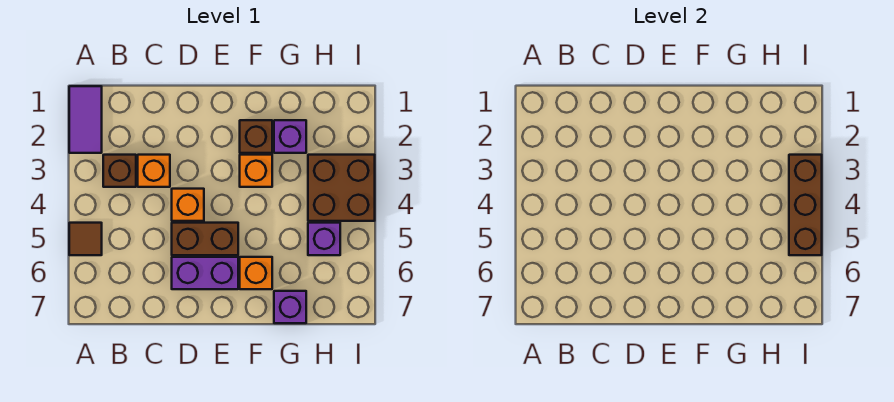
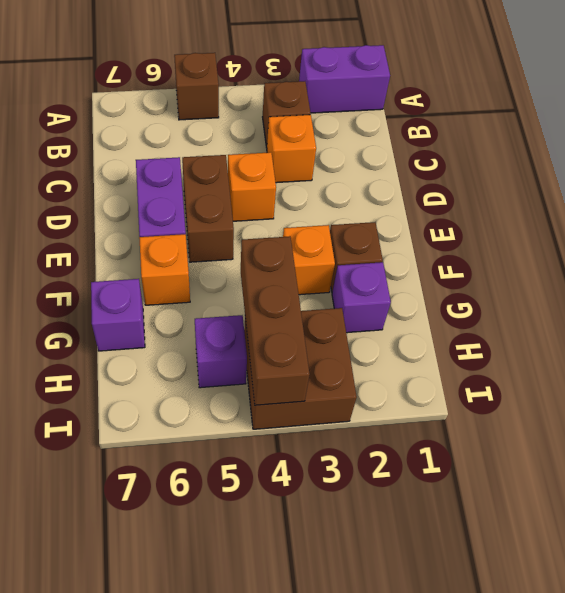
purple tile A1:A2 level 1 -> purple brick A1:A2 level 1
brown tile A5 level 1 -> brown brick A5 level 1
brown brick I3:I5 level 2 -> brown brick G4:I4 level 2

